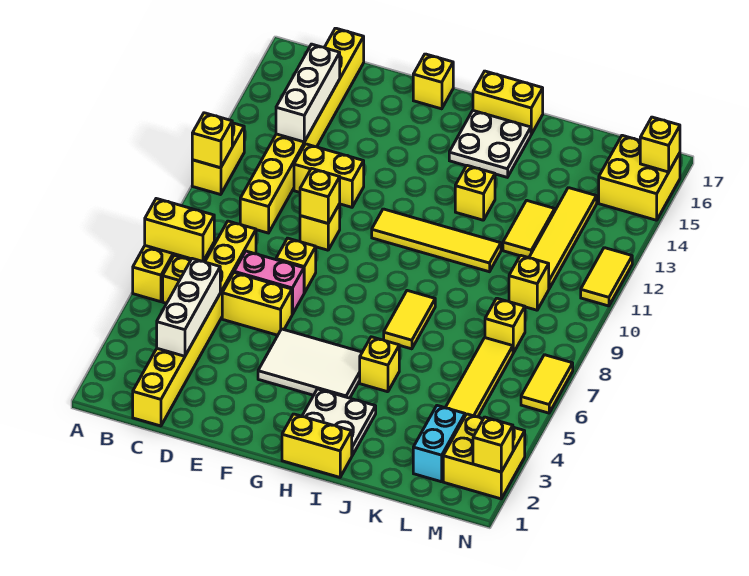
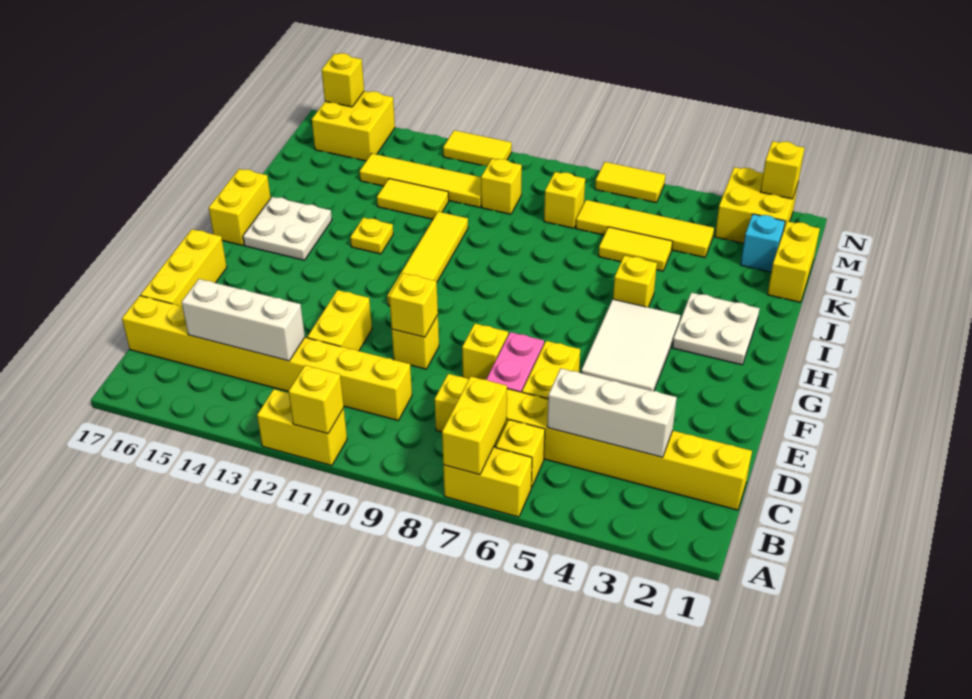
yellow brick F17 level 1 -> yellow brick D17:F17 level 1
yellow brick H1:I1 level 1 -> yellow brick K1:L1 level 1
yellow tile I7:I8 level 1 -> yellow tile K5:K6 level 1
yellow brick I13 level 1 -> yellow plate I13 level 1
cyan brick L2:L3 level 1 -> cyan brick L2 level 1

